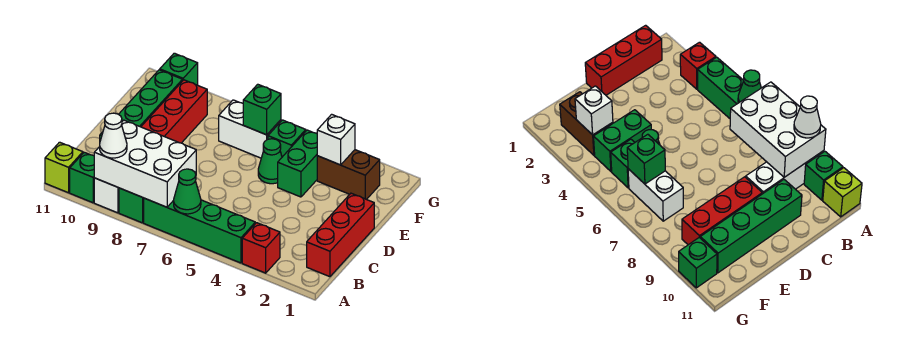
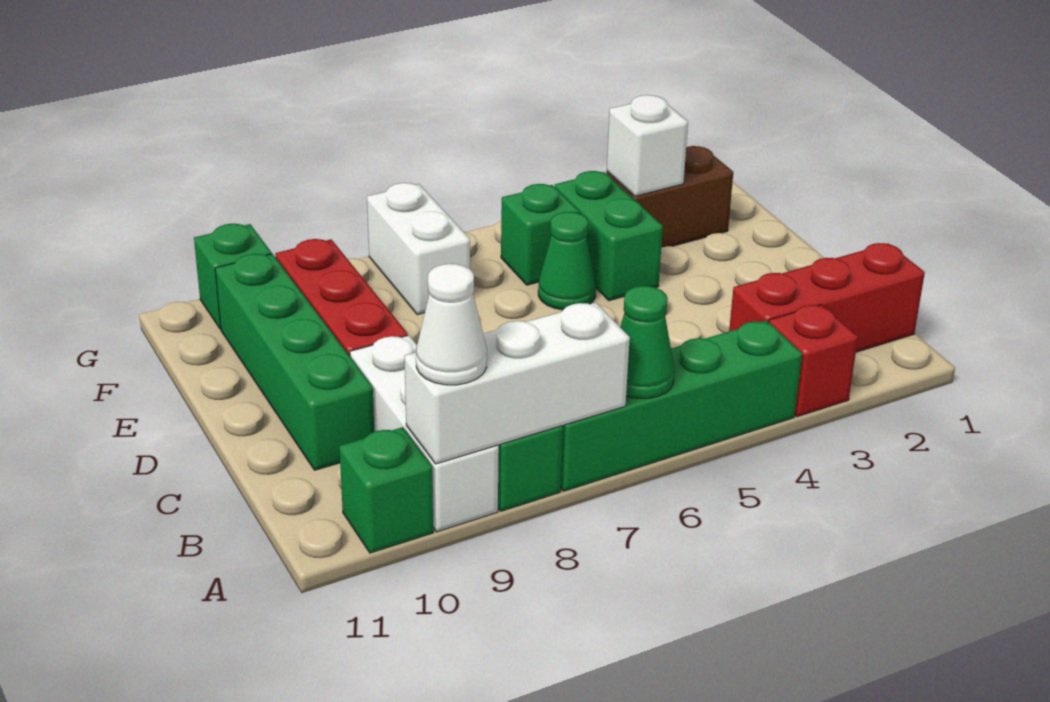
white brick A7:B9 level 2 -> white brick A7:A9 level 2
lime brick A11 level 1 -> none
red brick B1:D1 level 1 -> red brick B1:B3 level 1
white brick F6:F7 level 1 -> white brick F7:G7 level 1
green brick F6 level 2 -> none

